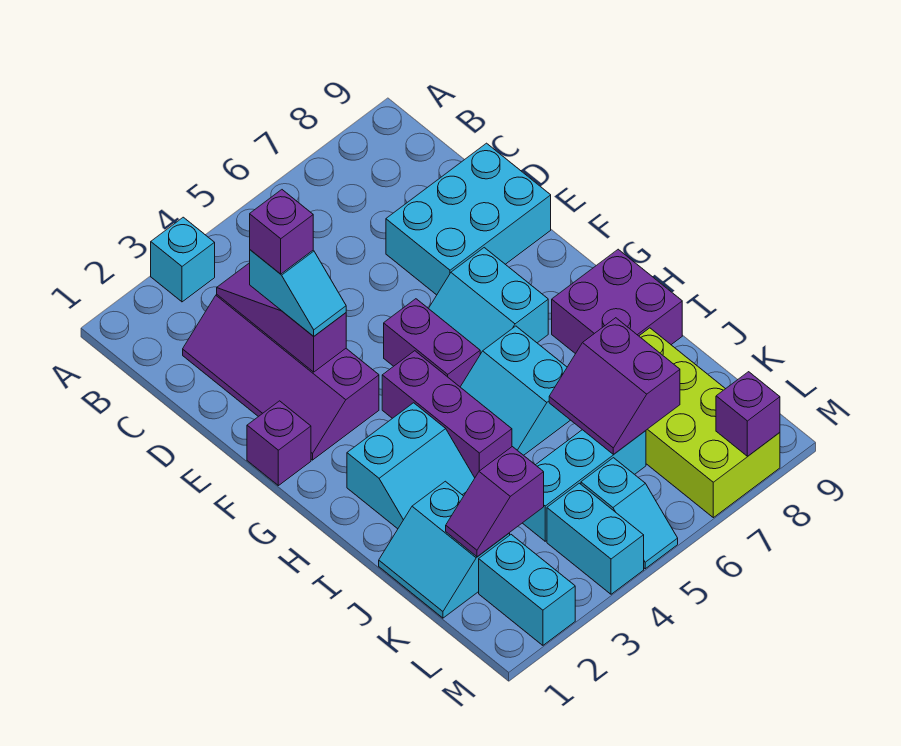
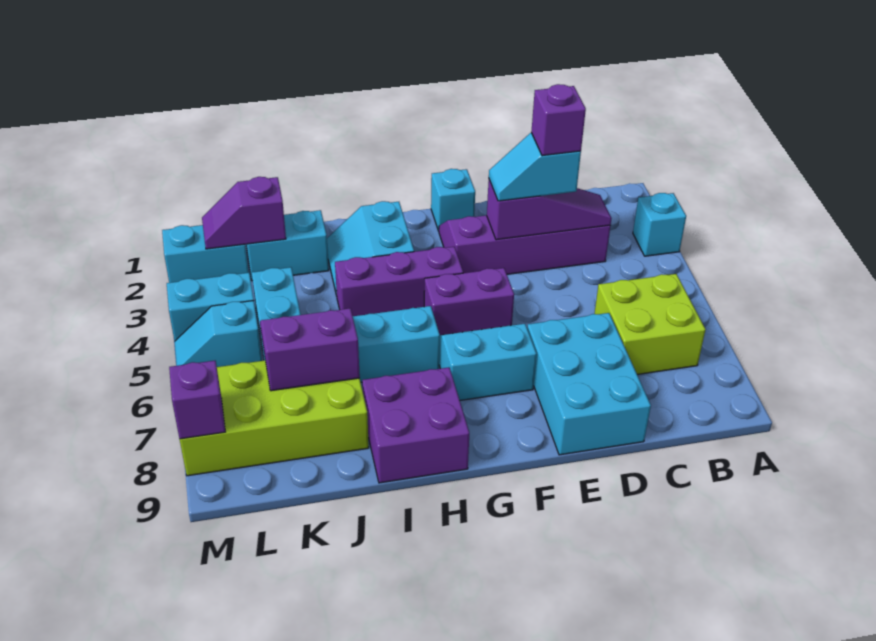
none -> lime brick B6:C7 level 1
purple brick F1 level 1 -> cyan brick F1 level 1
purple slope K2:K3 level 2 top 3 -> purple slope K2:L2 level 2 top K

